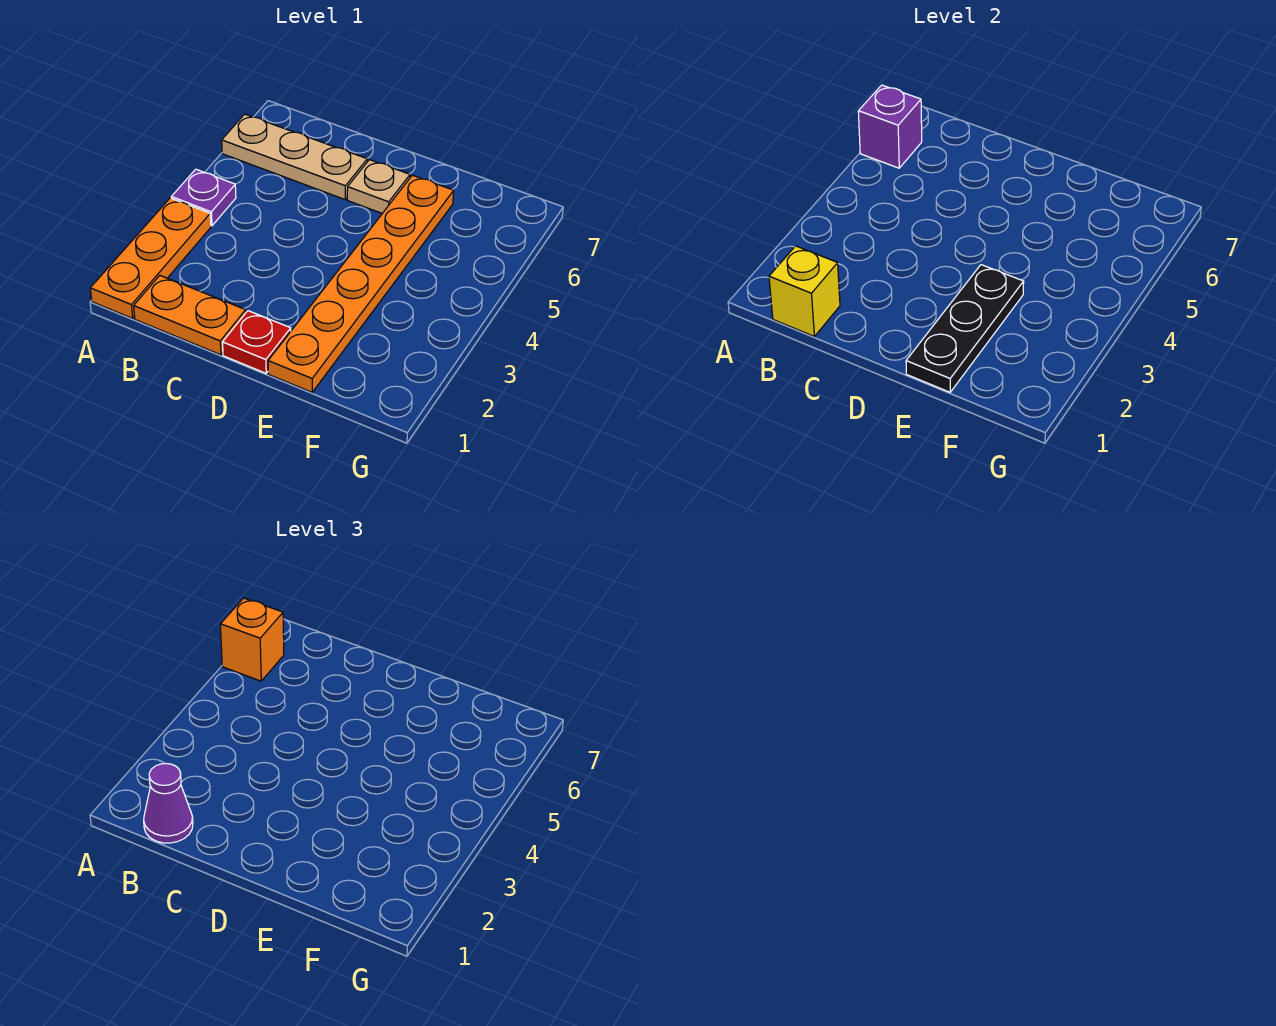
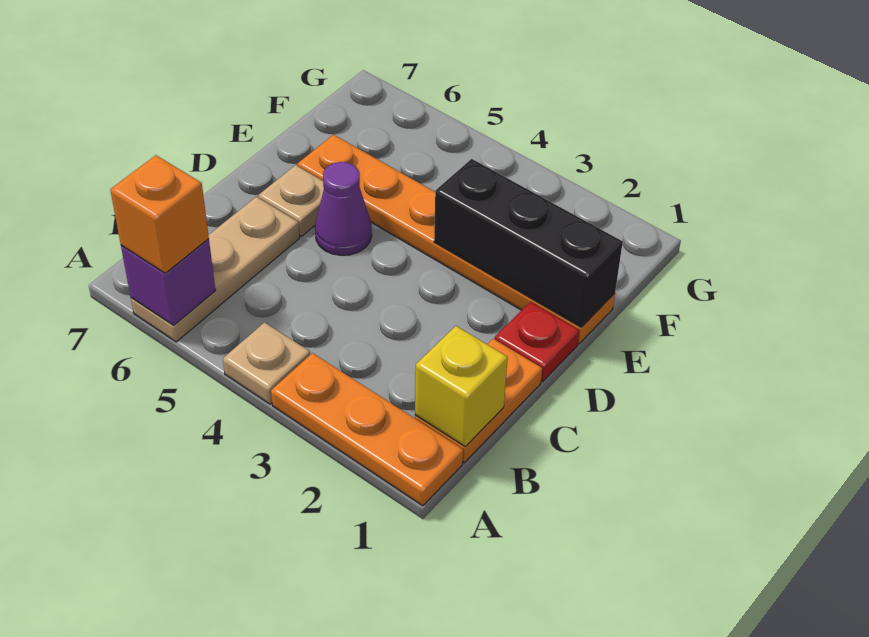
purple plate A4 level 1 -> tan plate A4 level 1
purple cone B1 level 3 -> purple cone D5 level 1
black plate E1:E3 level 2 -> black brick E1:E3 level 2

